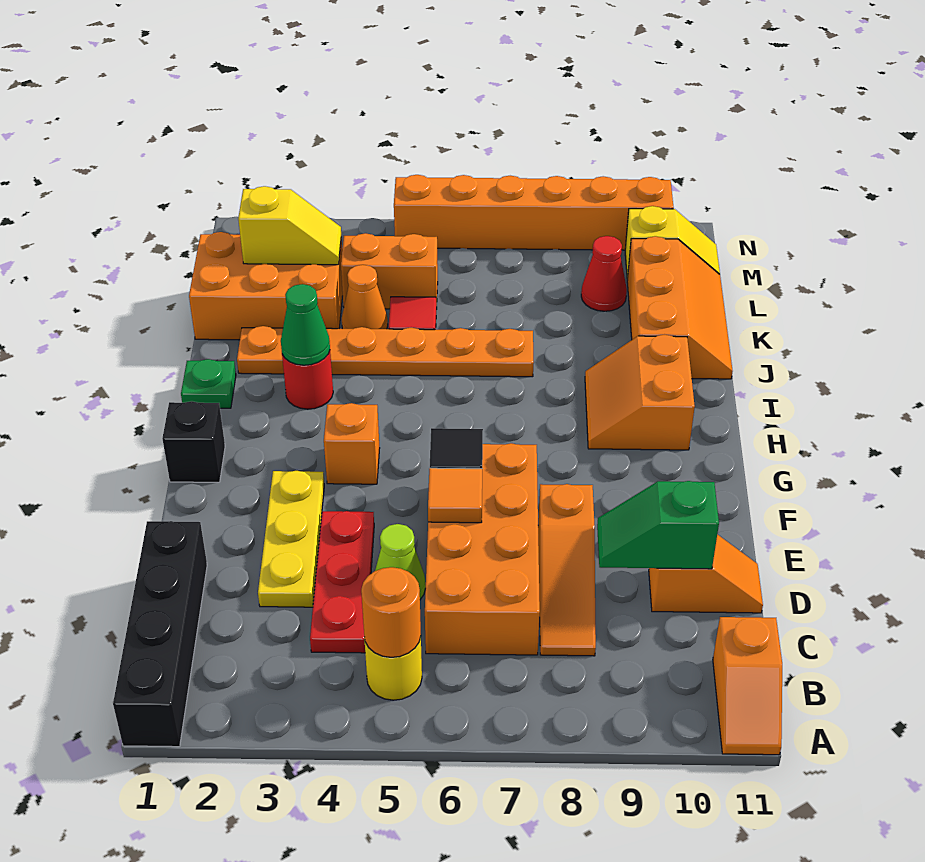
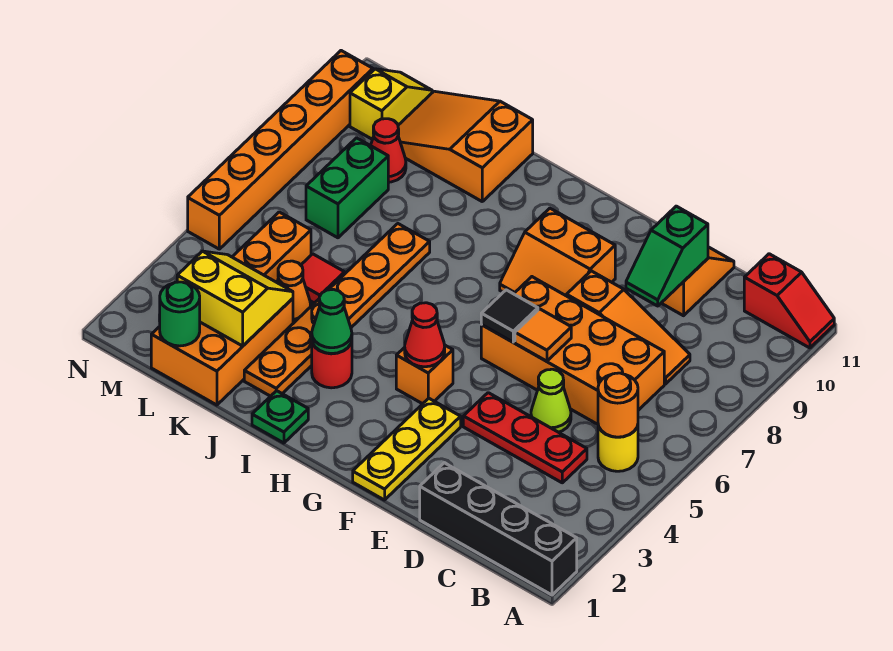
orange slope A11:B11 level 1 top B -> red slope A11:B11 level 1 top B
yellow plate D3:F3 level 1 -> yellow plate F1:F3 level 1
black brick G1 level 1 -> none
none -> red cone G4 level 2
orange slope H9:I10 level 1 top 10 -> orange slope F8:G9 level 1 top 9
orange slope J10:L11 level 1 top 10 -> orange slope J10:L11 level 1 top J
none -> green round brick L1 level 2
yellow slope L2:L3 level 2 top 2 -> yellow slope K2:L3 level 2 top 2
none -> green brick L7:L8 level 1

